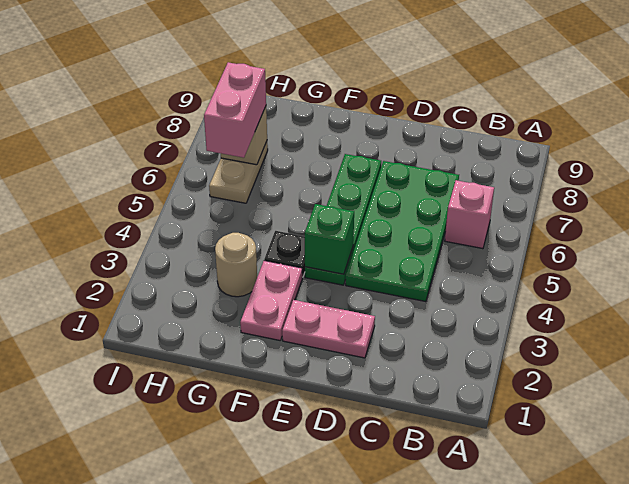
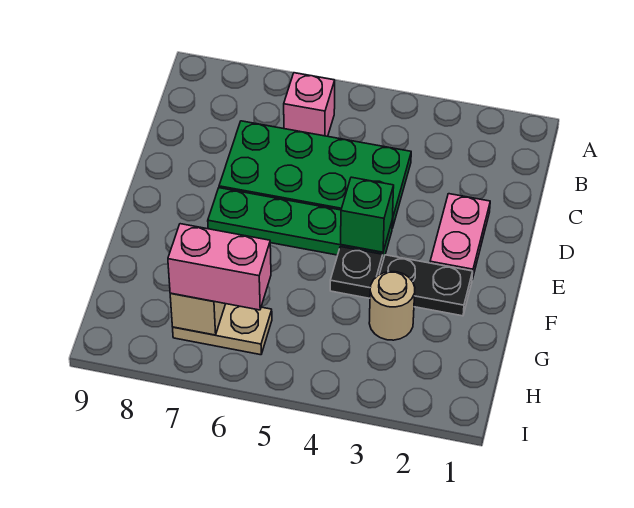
pink plate F2:F3 level 1 -> black plate F2:F3 level 1

